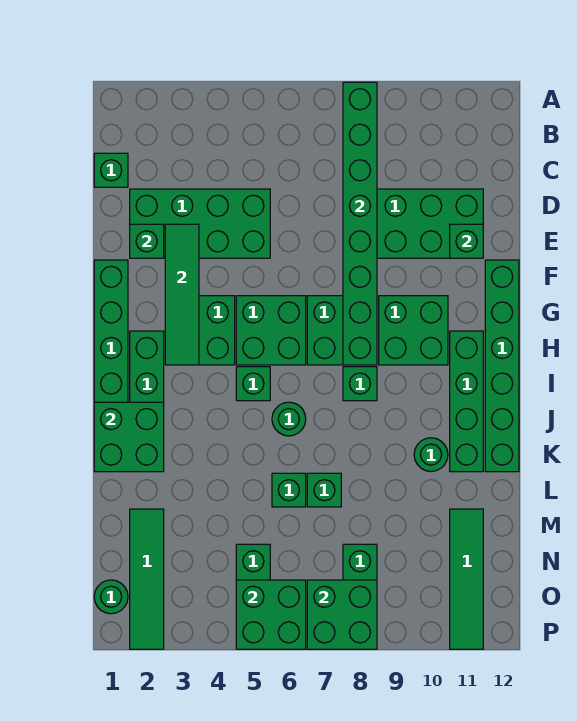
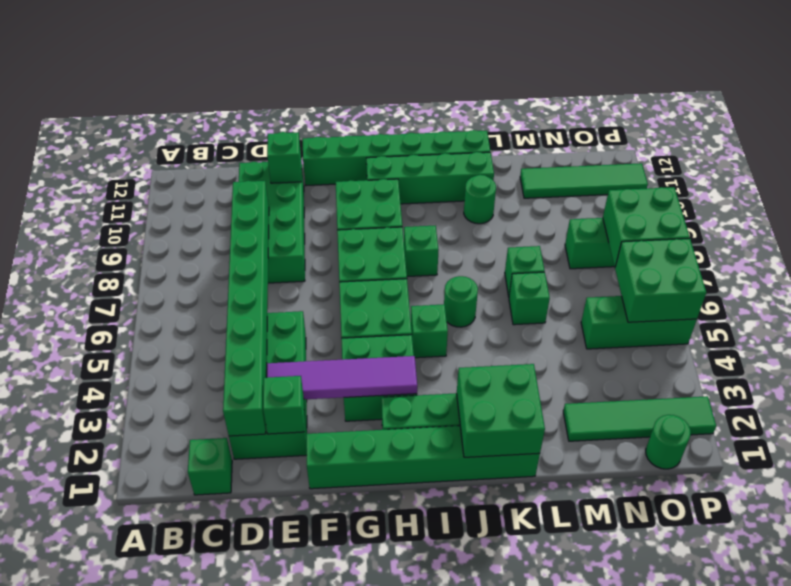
green brick A8:H8 level 2 -> green brick D2:D9 level 2
green tile E3:H3 level 2 -> purple tile E3:H3 level 2

